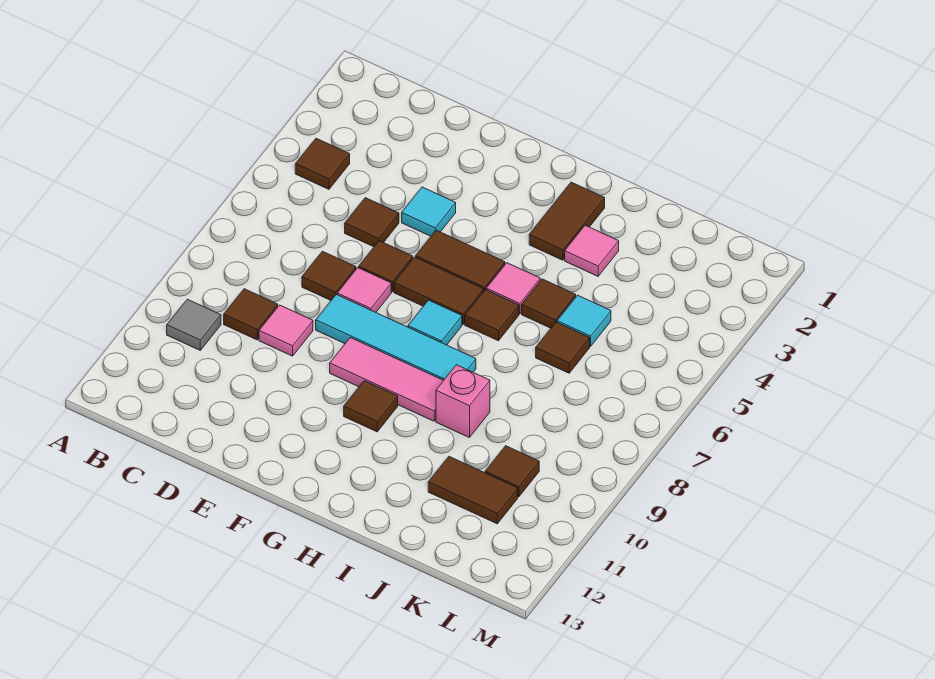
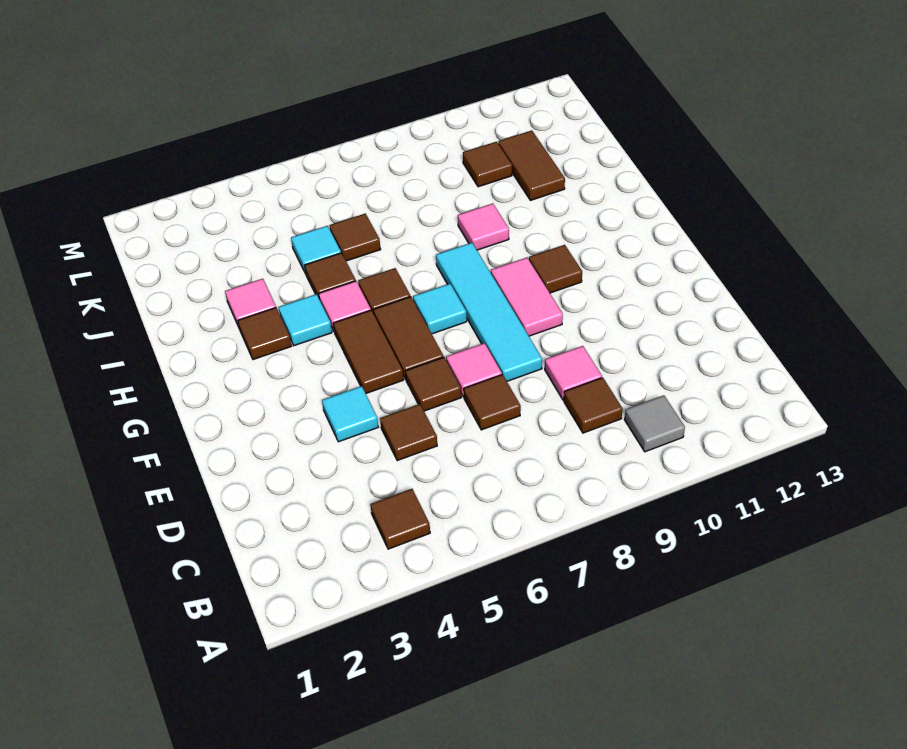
pink tile F9:H9 level 1 -> pink tile F9:G9 level 1
brown tile H2:H3 level 1 -> brown tile H3 level 1
none -> cyan tile H4 level 1
pink brick I9 level 1 -> pink tile I9 level 1

